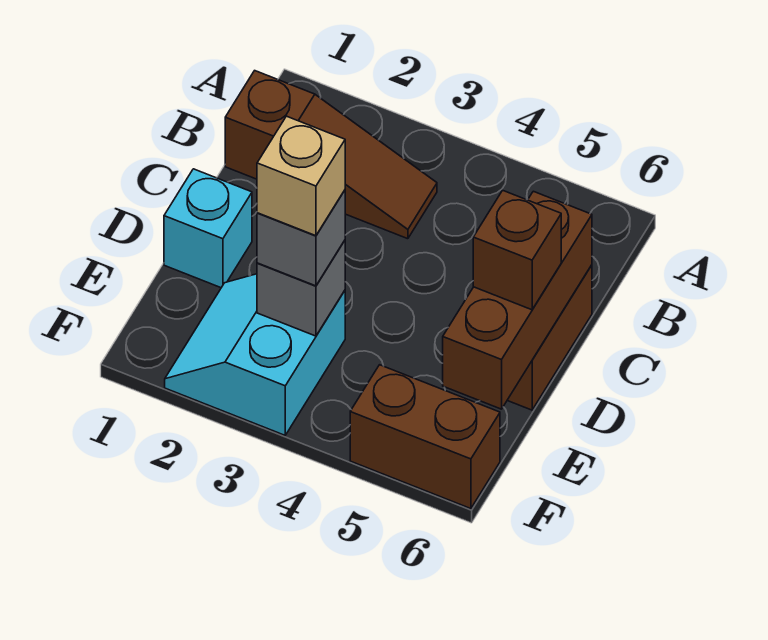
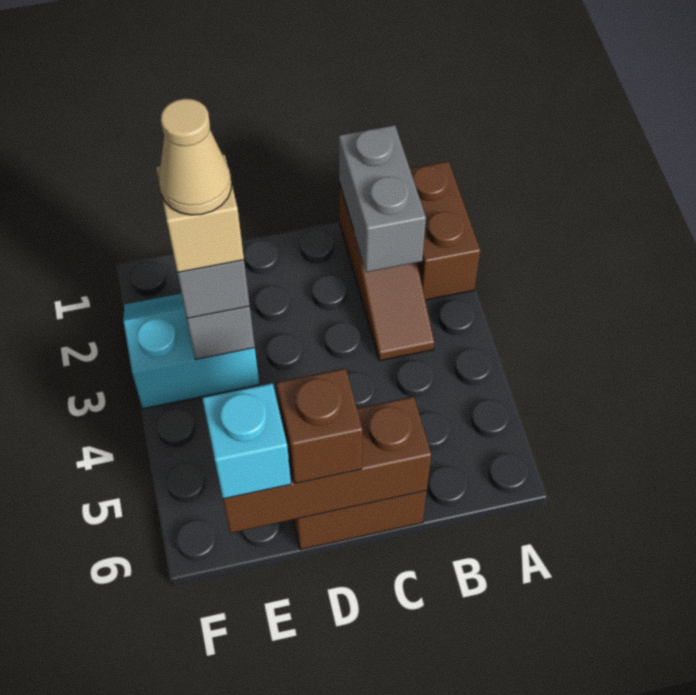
none -> grey brick B1:B2 level 2
cyan brick D1 level 1 -> cyan brick E6 level 3
none -> tan cone E3 level 5
brown brick F5:F6 level 1 -> brown brick A1:A2 level 1

